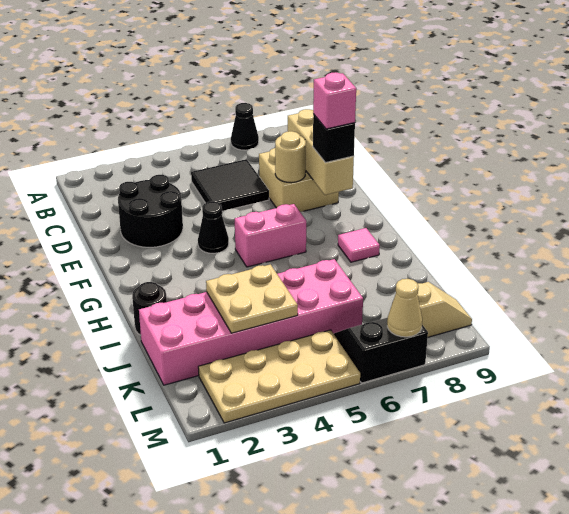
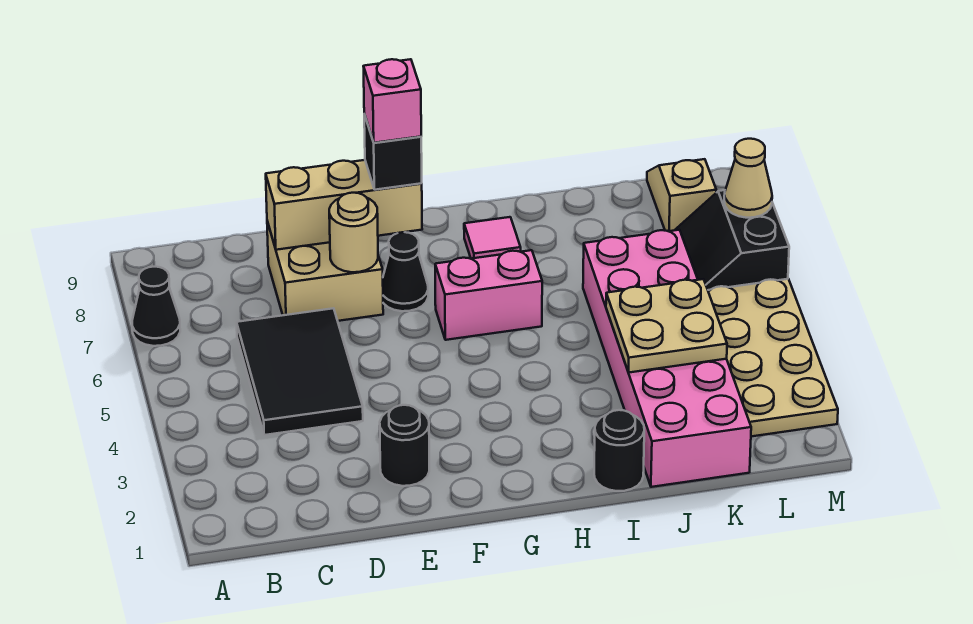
black tile C5:D6 level 1 -> black tile C4:D6 level 1
black round brick D2:E3 level 1 -> black round brick E2 level 1
black cone F4 level 1 -> black cone F7 level 1
pink brick G5:G6 level 1 -> pink brick G6:H6 level 1

